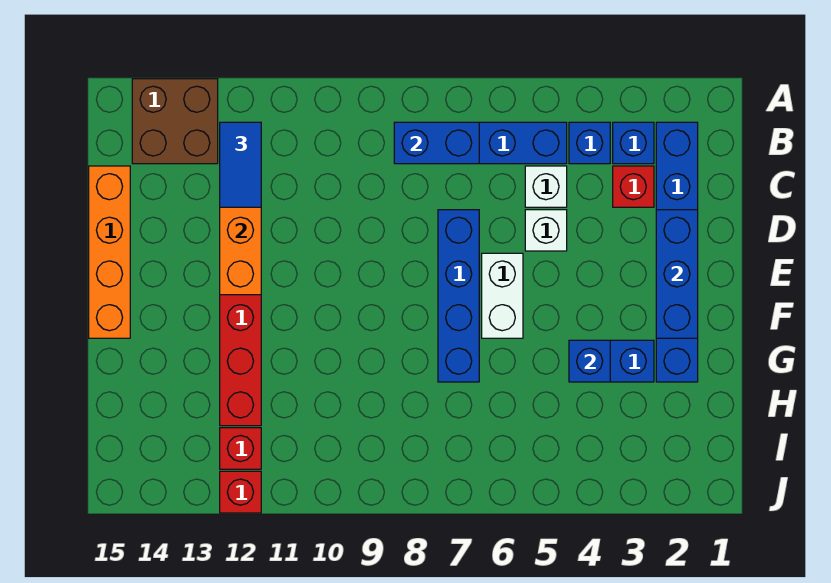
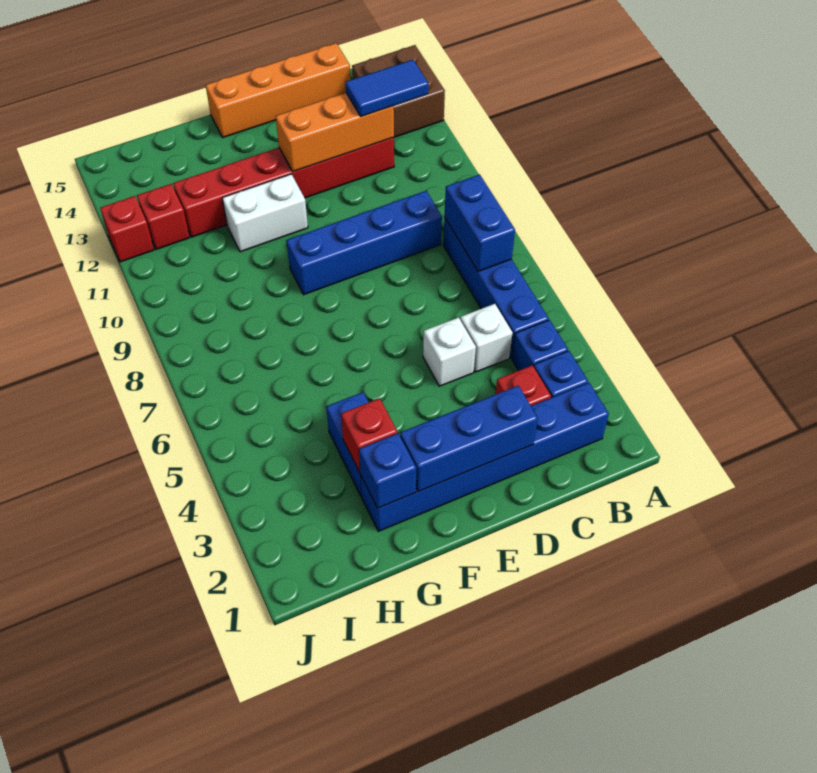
blue brick D7:G7 level 1 -> blue brick C9:F9 level 1
white brick E6:F6 level 1 -> white brick F11:G11 level 1
none -> red brick G3 level 2
blue brick G4 level 2 -> blue brick G2 level 2

